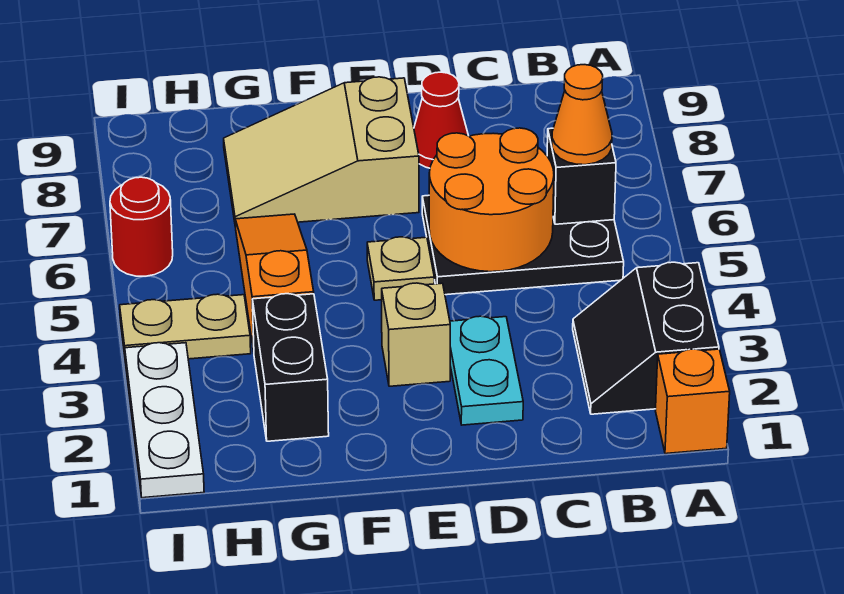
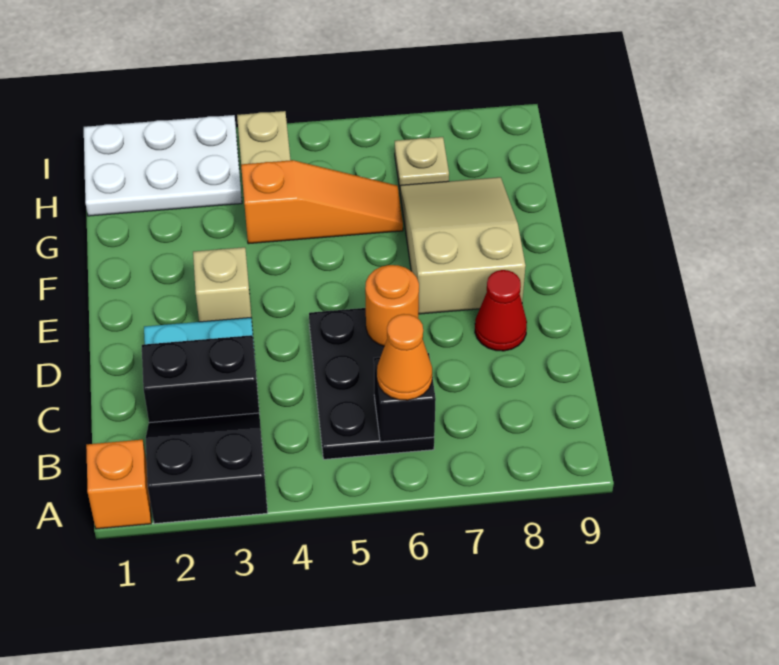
orange round brick C5:D6 level 2 -> orange round brick D6 level 2
tan plate E5 level 1 -> tan plate H7 level 1
black brick G2:G3 level 1 -> black brick C2:C3 level 1
white plate I1:I3 level 1 -> white plate H1:I3 level 1
red round brick I6 level 1 -> none

